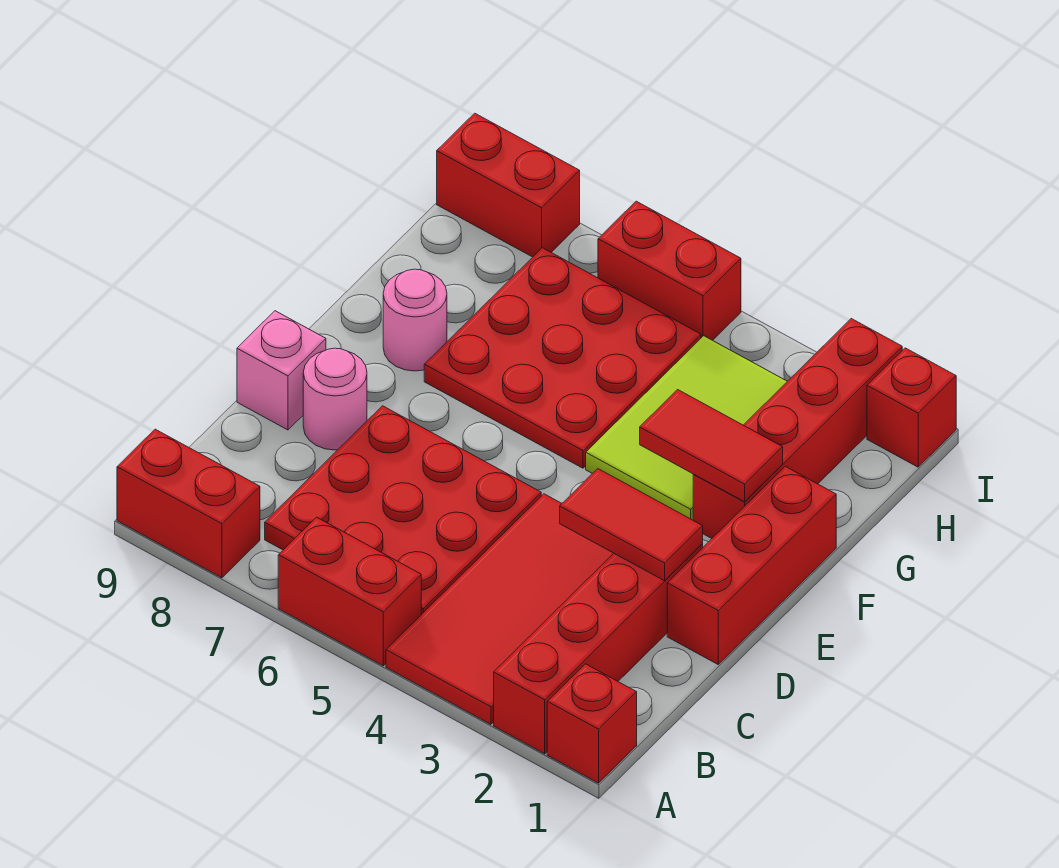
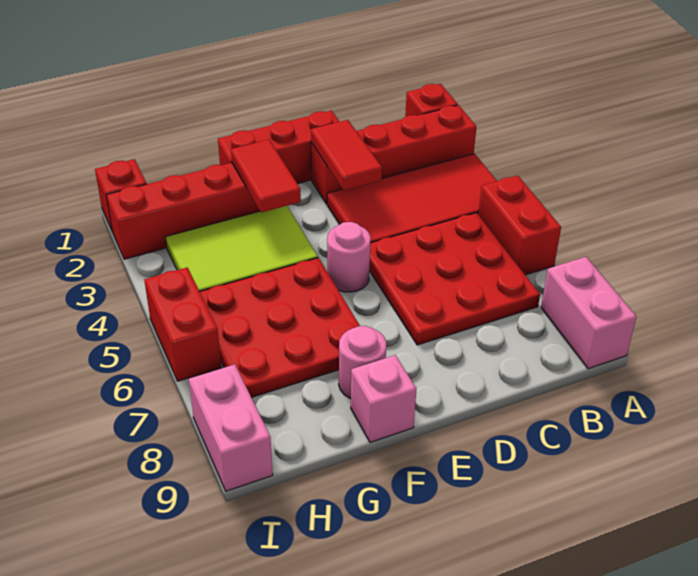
red brick A8:A9 level 1 -> pink brick A8:A9 level 1
pink round brick D8 level 1 -> pink round brick E5 level 1
pink brick D9 level 1 -> pink brick F9 level 1
red brick I8:I9 level 1 -> pink brick I8:I9 level 1

